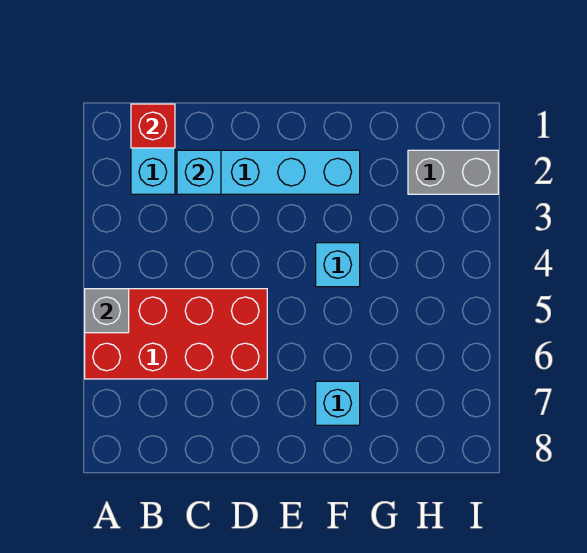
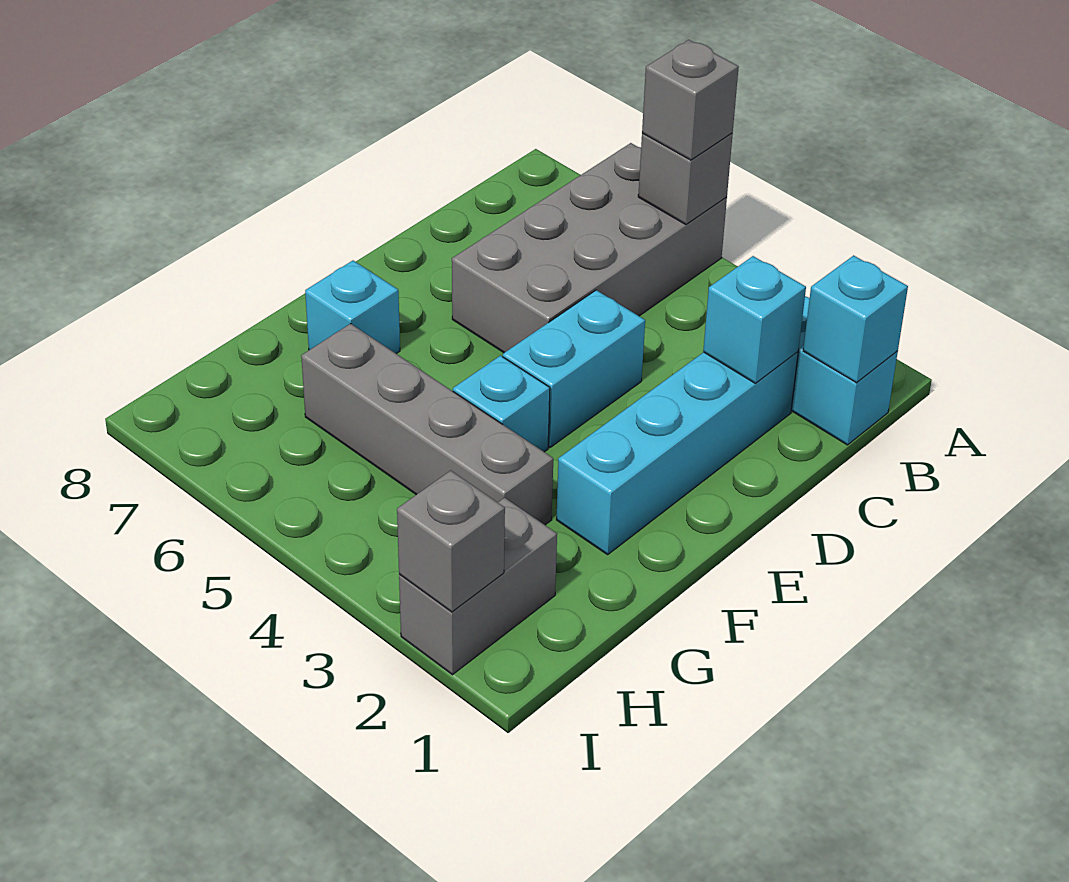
red brick A5:D6 level 1 -> grey brick A5:D6 level 1
none -> grey brick A5 level 3
red brick B1 level 2 -> cyan brick B1 level 2
none -> cyan brick D4:E4 level 1
none -> grey brick G3:G6 level 1
none -> grey brick I2 level 2

